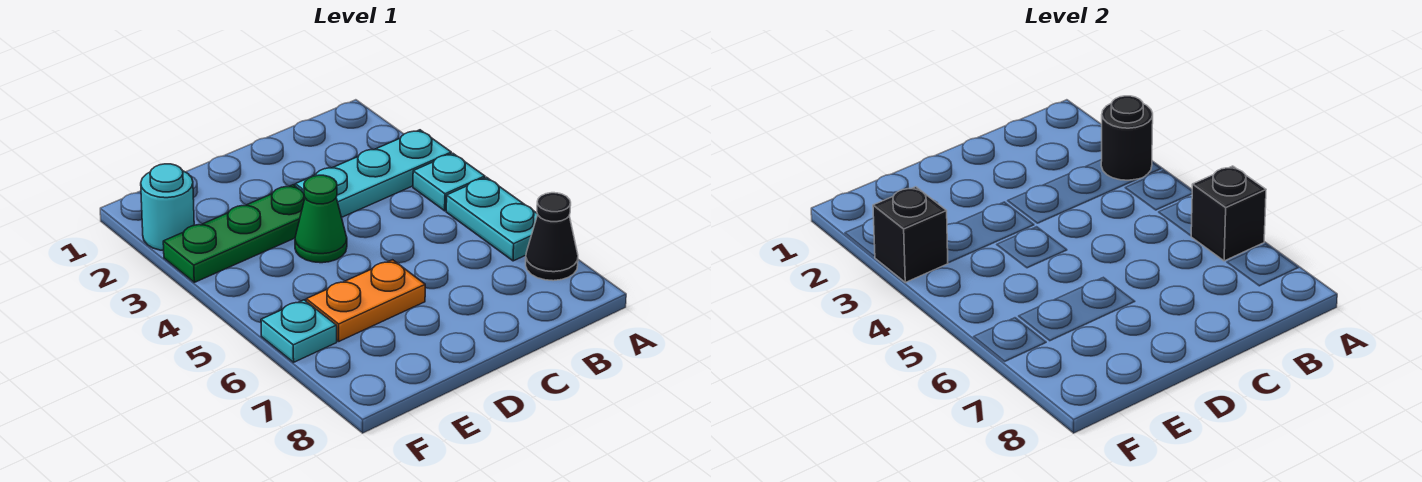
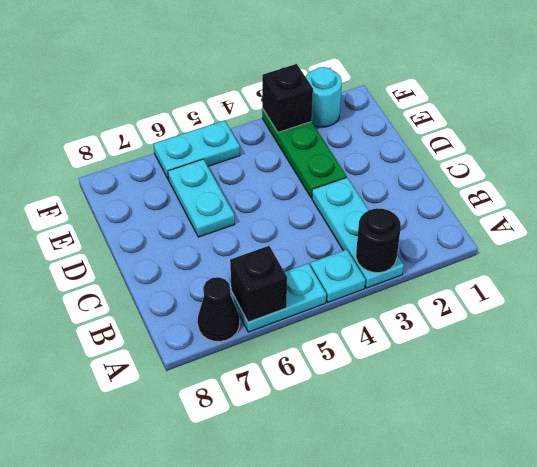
green cone D4 level 1 -> none
orange plate D6:E6 level 1 -> cyan plate D6:E6 level 1
cyan plate F6 level 1 -> cyan plate F5:F6 level 1

